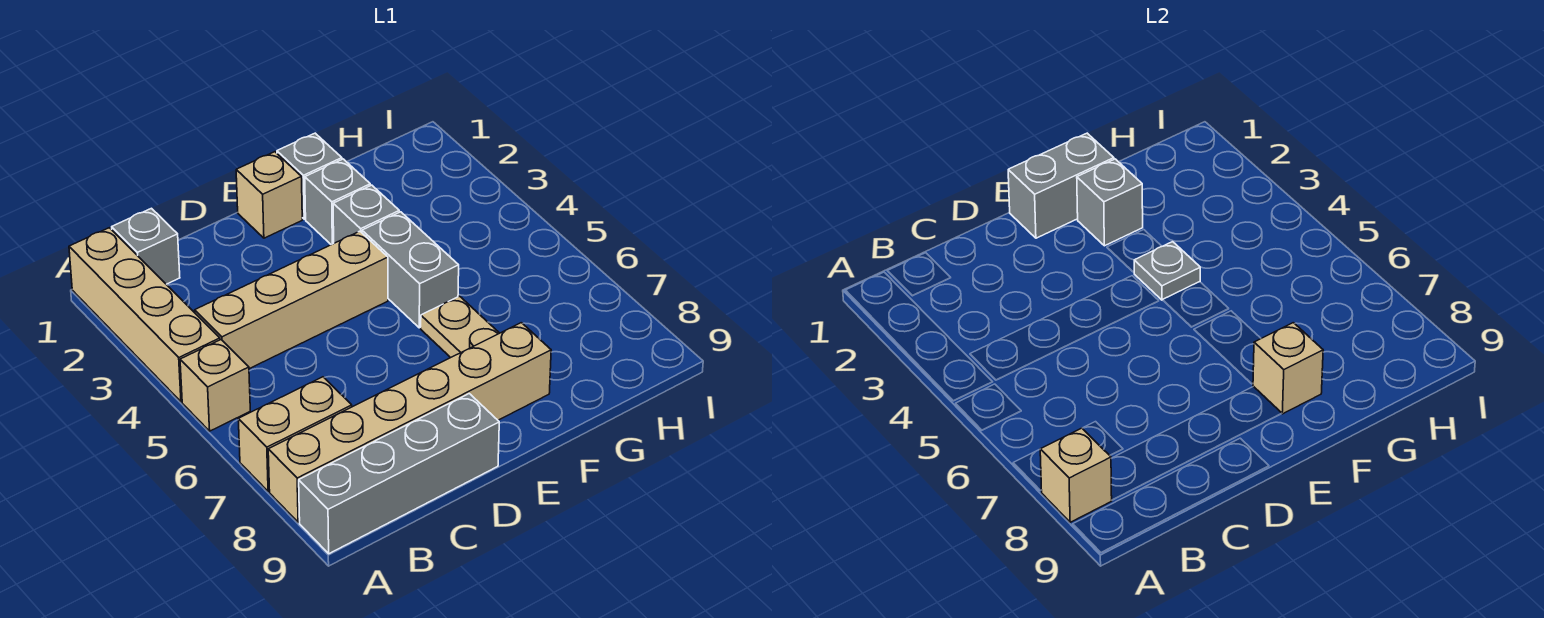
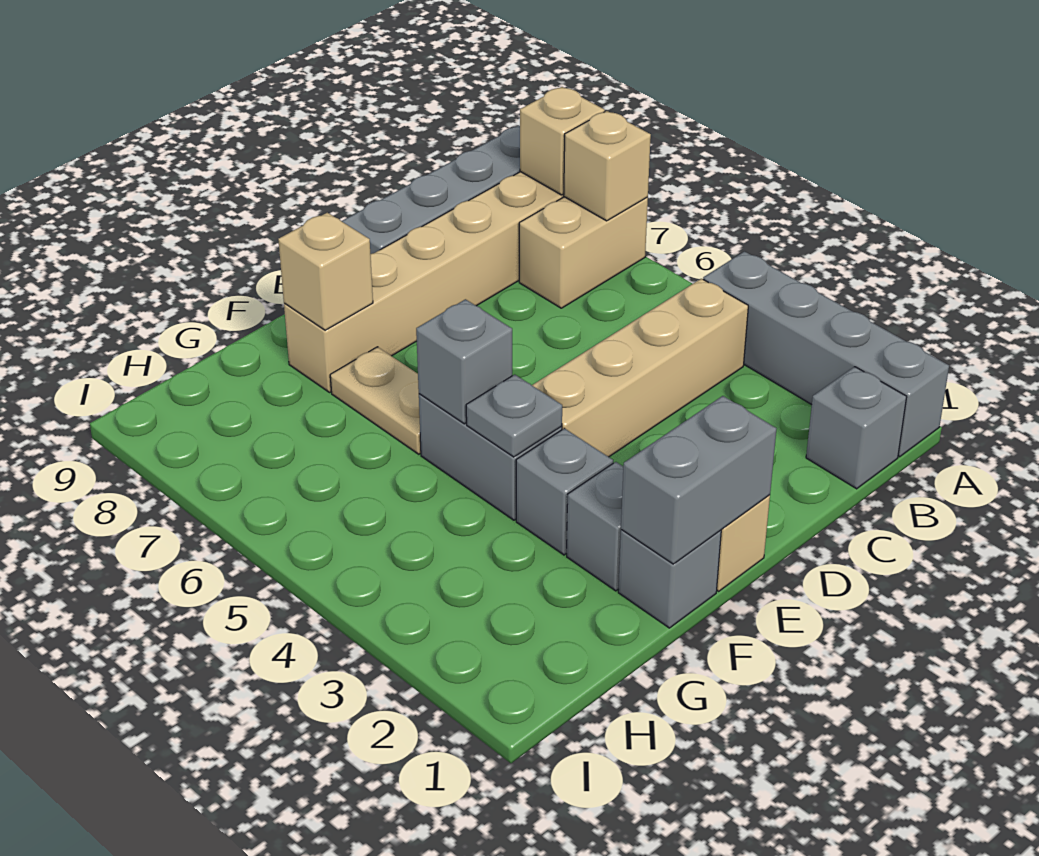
tan brick A1:A4 level 1 -> grey brick A1:A4 level 1
tan brick A5 level 1 -> tan brick A7 level 2
grey brick F2 level 2 -> grey brick F5 level 2

